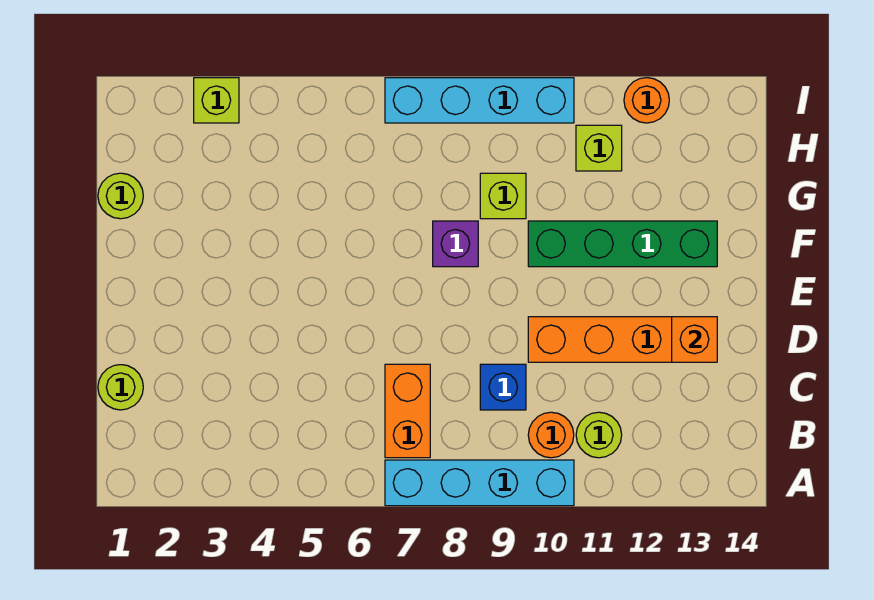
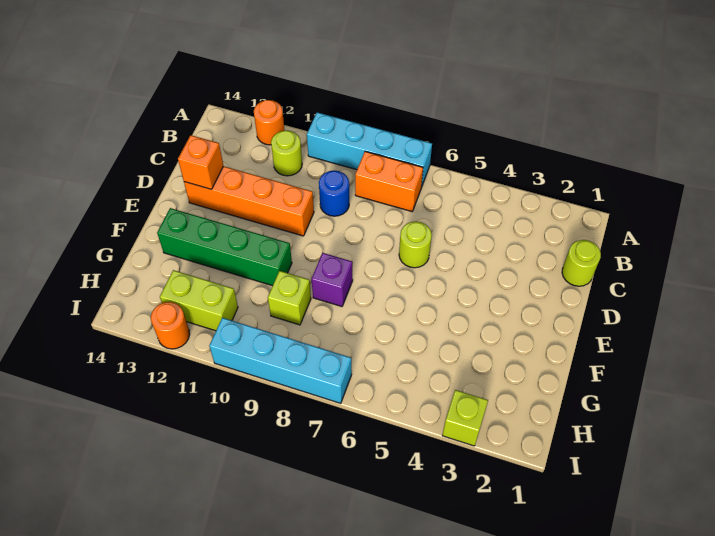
orange brick B7:C7 level 1 -> orange brick B7:B8 level 1
orange round brick B10 level 1 -> orange round brick A12 level 1
blue brick C9 level 1 -> blue round brick C9 level 1
lime round brick G1 level 1 -> lime round brick D6 level 1
lime brick H11 level 1 -> lime brick H11:H12 level 1

